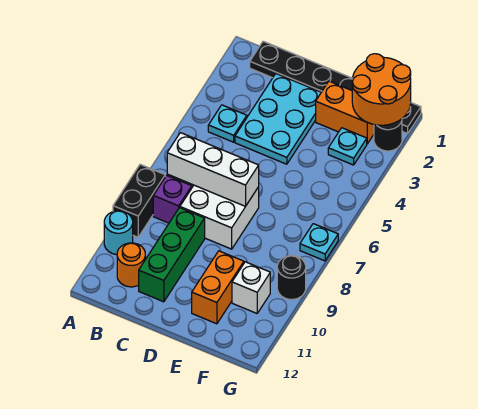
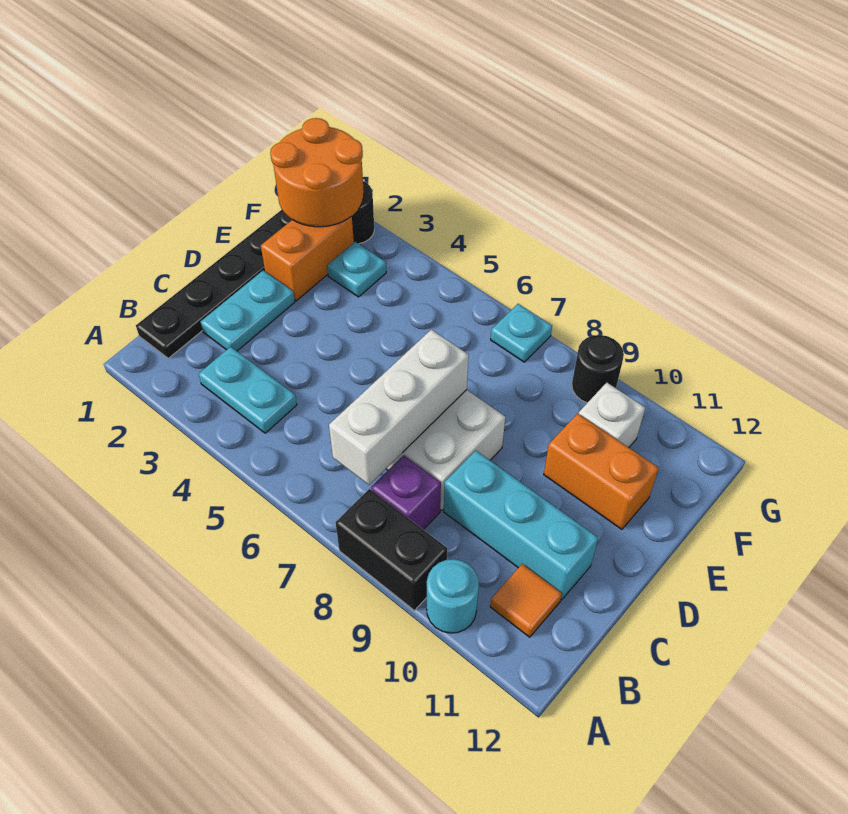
cyan plate B4 level 1 -> cyan plate B3:B4 level 1
orange round brick B11 level 1 -> orange tile B11 level 1
cyan plate C2:D4 level 1 -> cyan plate C2:D2 level 1
green brick C9:C11 level 1 -> cyan brick C9:C11 level 1

